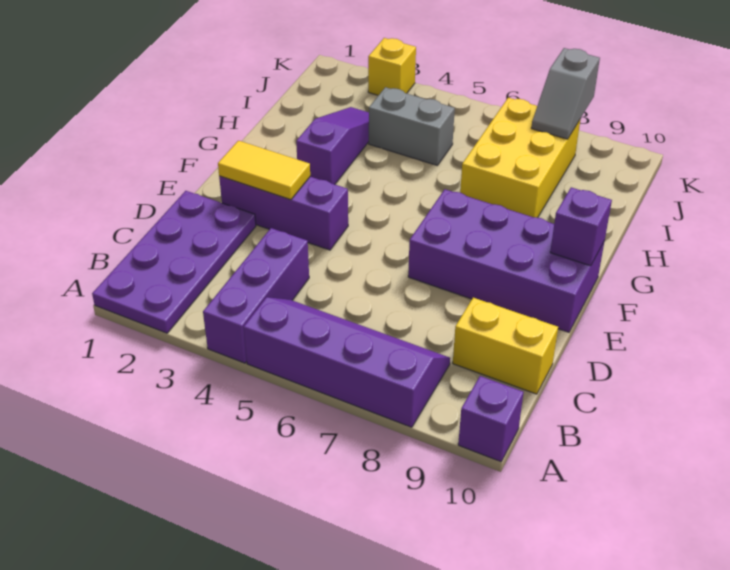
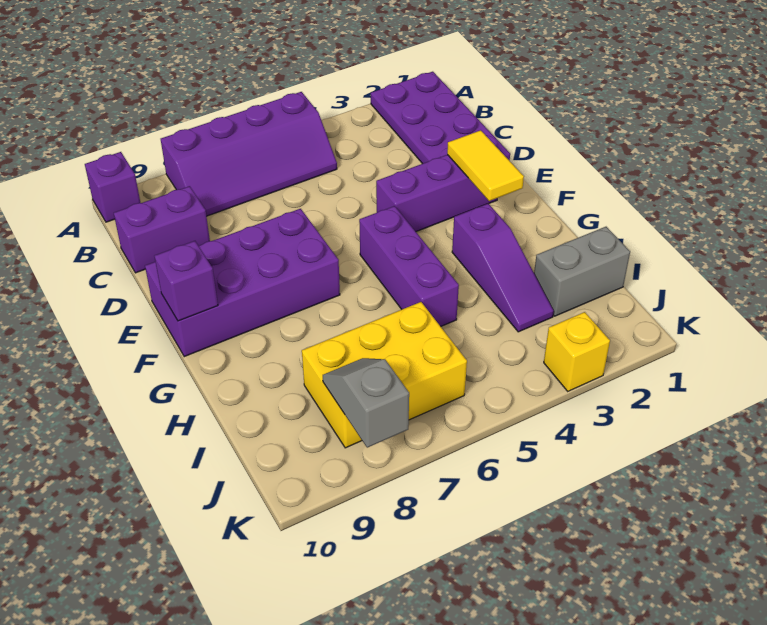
purple brick A4:C4 level 1 -> purple brick F5:H5 level 1
yellow brick C9:C10 level 1 -> purple brick C9:C10 level 1
yellow tile E2:E3 level 2 -> yellow tile E2:F2 level 2
yellow brick H7:J8 level 1 -> yellow brick I6:J8 level 1
grey brick I4:I5 level 1 -> grey brick I1:I2 level 1

